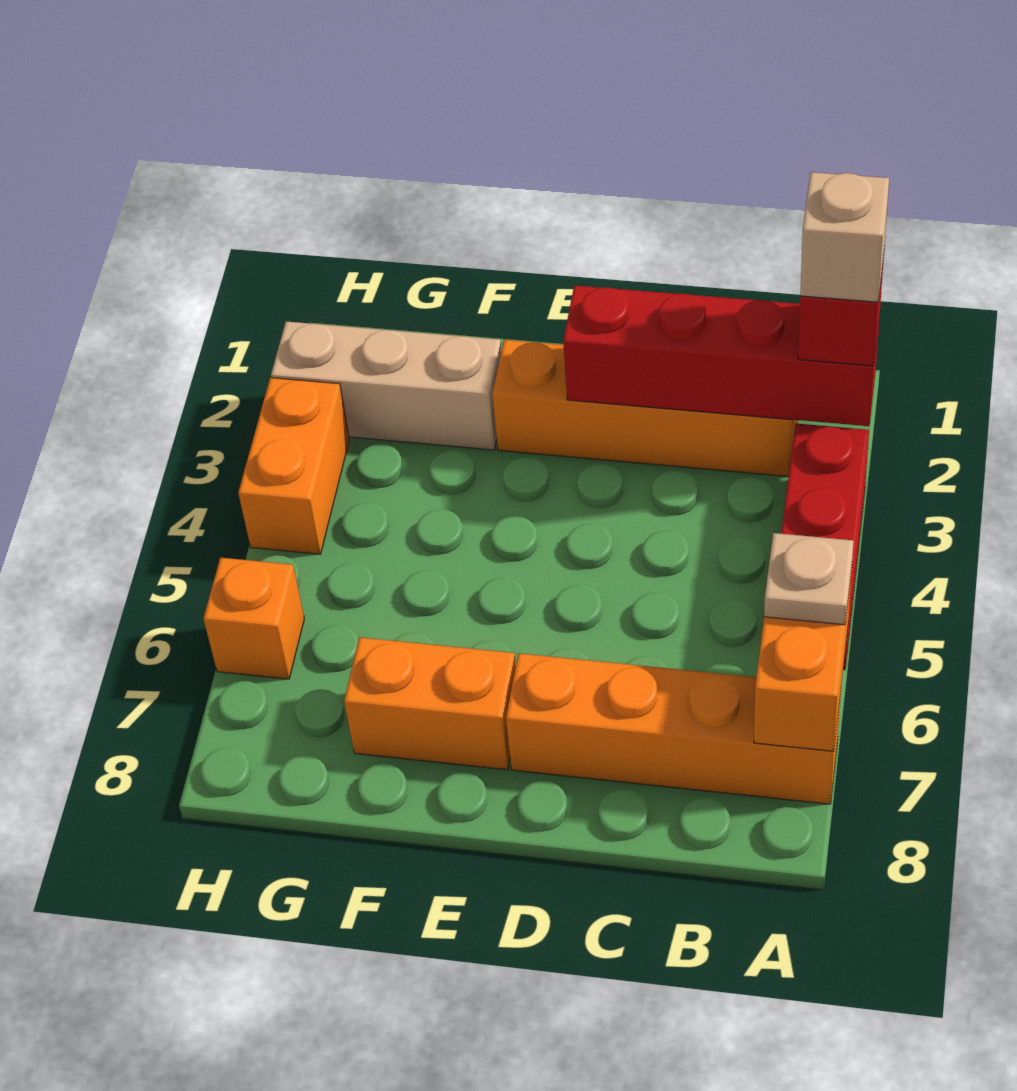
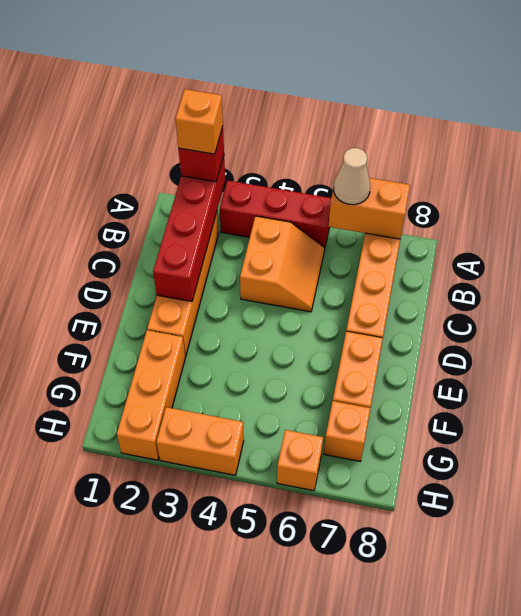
tan brick A2 level 4 -> orange brick A2 level 4
tan plate A6 level 3 -> tan cone A6 level 3
none -> orange slope B4:C5 level 1 top 4
tan brick F2:H2 level 1 -> orange brick F2:H2 level 1
none -> orange brick G7 level 1

